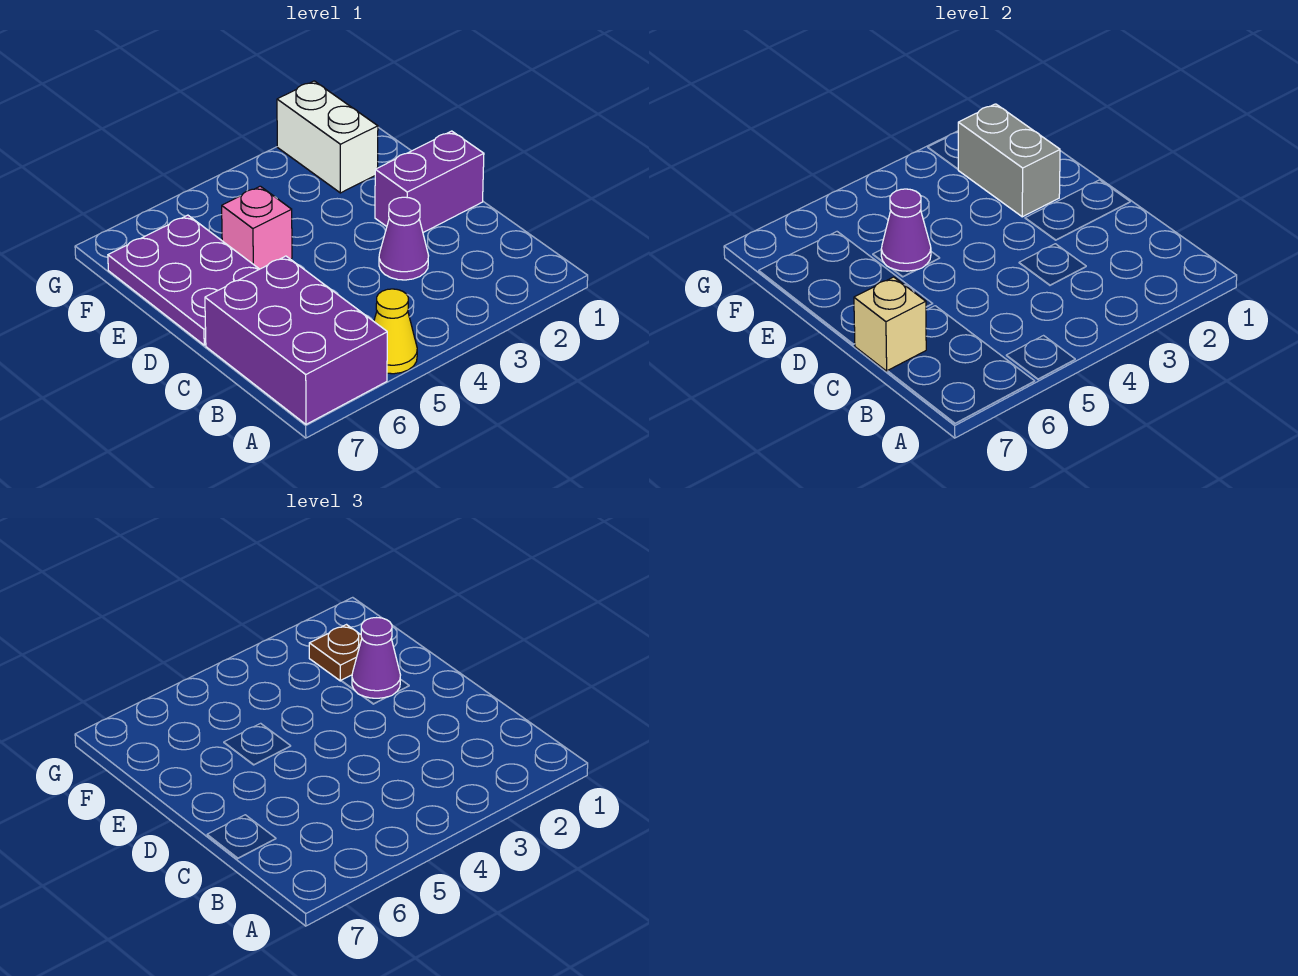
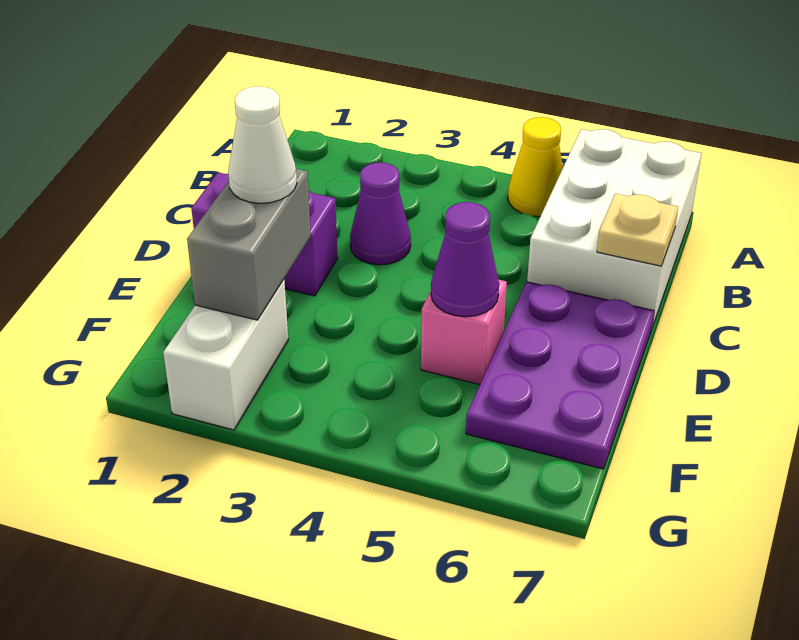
purple brick A6:C7 level 1 -> white brick A6:C7 level 1
tan brick C7 level 2 -> tan plate C7 level 2
purple cone E2 level 3 -> white cone E2 level 3
brown plate F2 level 3 -> none

